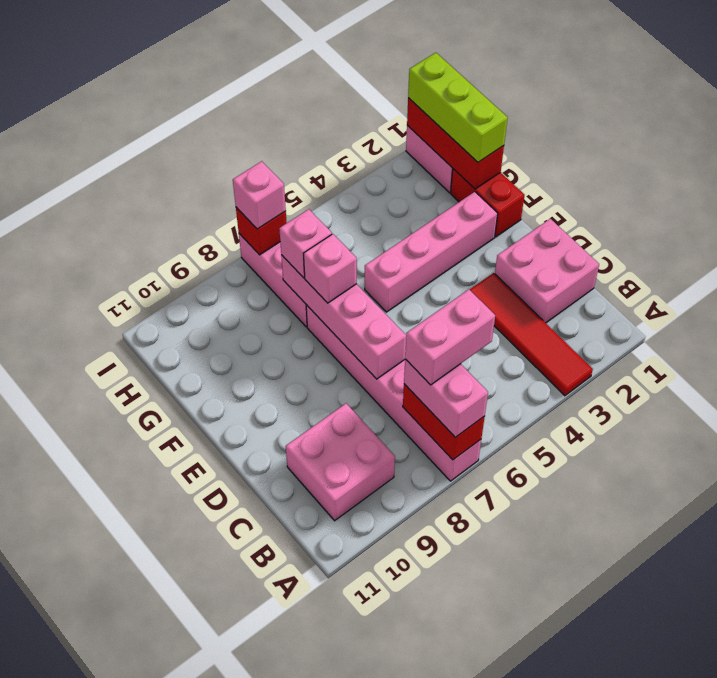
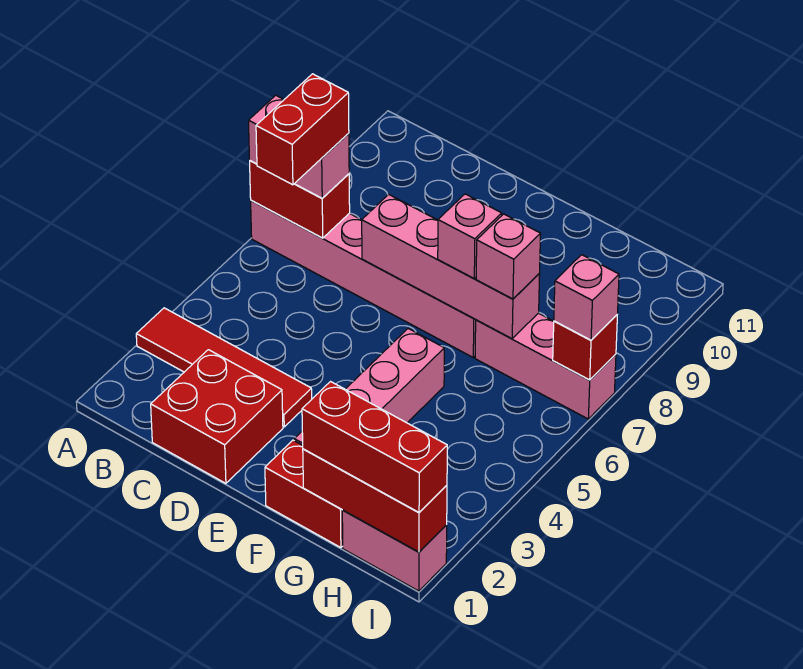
pink brick B6:B7 level 4 -> red brick B6:B7 level 4
pink brick B9:C10 level 1 -> none
pink brick C1:D2 level 1 -> red brick C1:D2 level 1
lime brick G1:I1 level 3 -> red brick G1:I1 level 3

